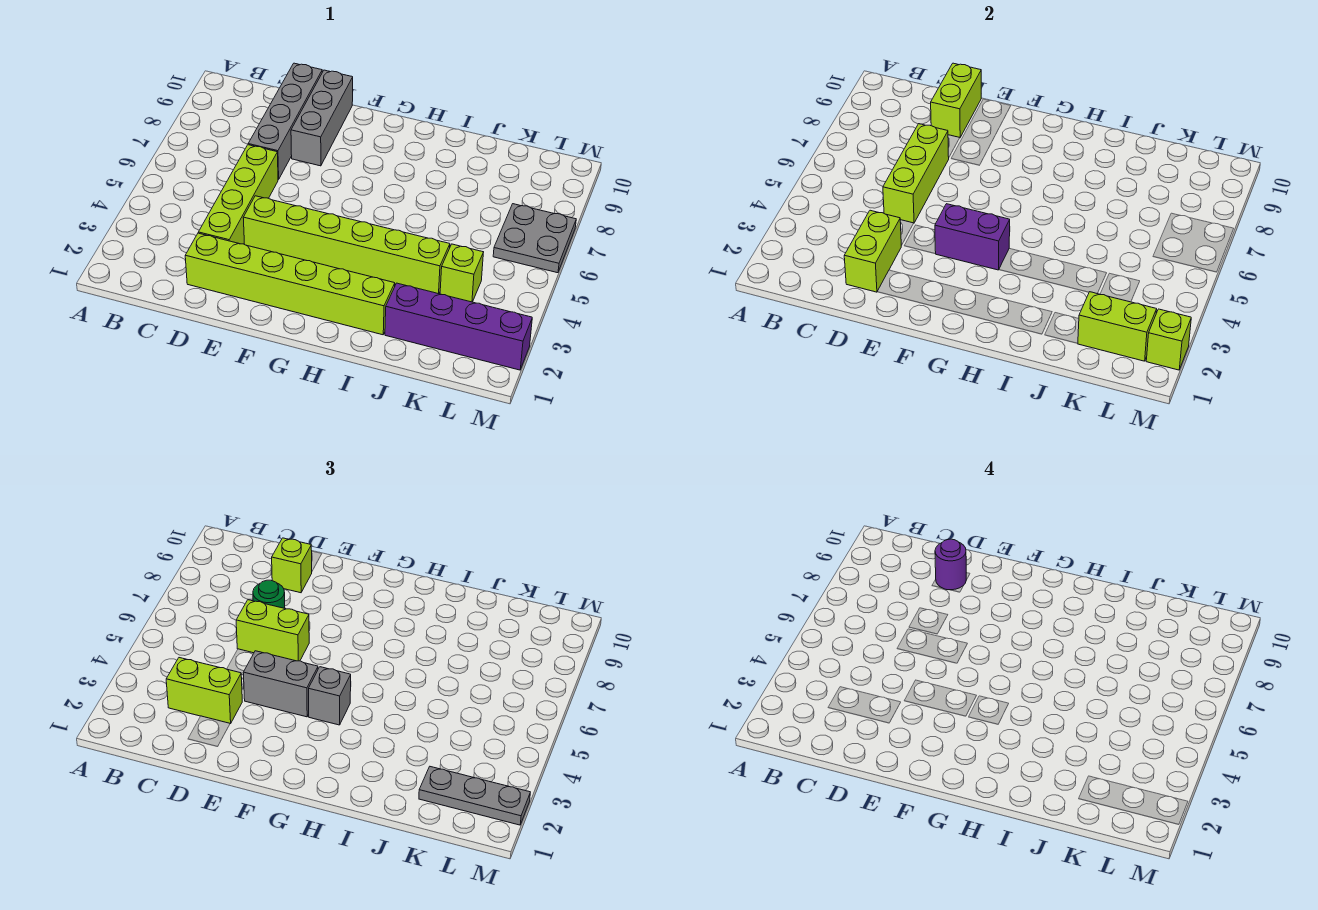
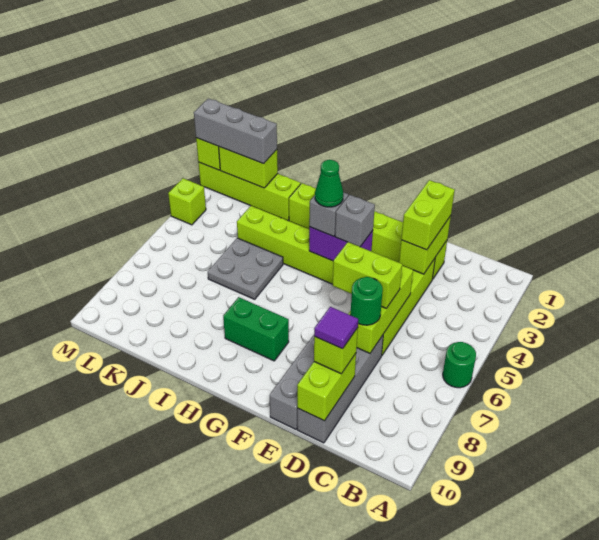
none -> green round brick A6 level 1
lime brick C3:D3 level 3 -> lime brick D2:D3 level 3
purple round brick D9 level 4 -> purple tile D9 level 4
grey brick E4:F4 level 3 -> grey brick F4 level 3
none -> green cone G4 level 4
none -> green brick G8:H8 level 1
purple brick J2:M2 level 1 -> lime brick J2:M2 level 1
grey plate K2:M2 level 3 -> grey brick K2:M2 level 3
lime brick K4 level 1 -> lime brick M4 level 1
grey plate L6:M7 level 1 -> grey plate I5:J6 level 1

